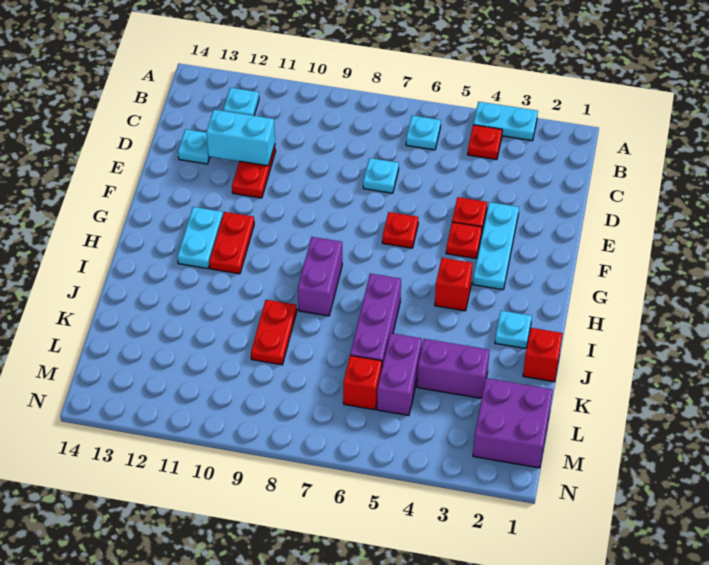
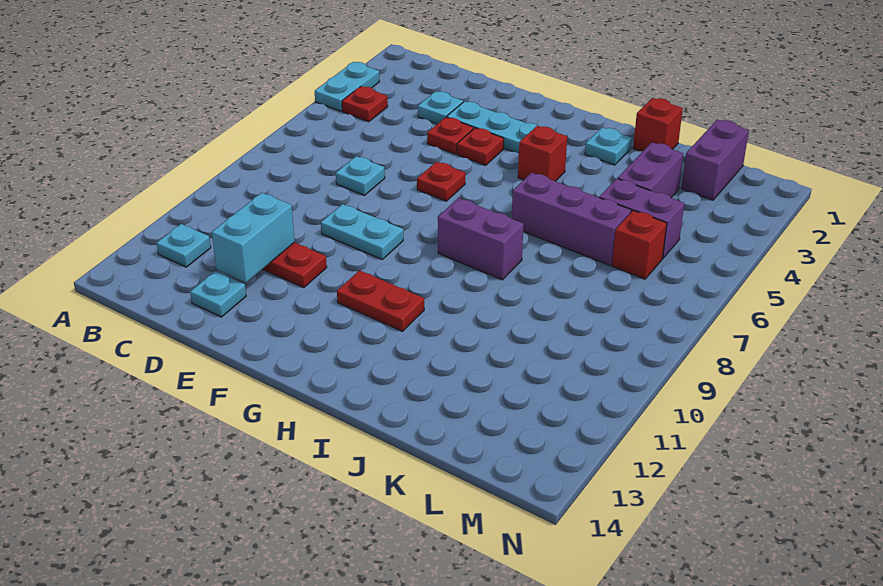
cyan plate B6 level 1 -> cyan plate D3 level 1
cyan plate G12:H12 level 1 -> cyan plate E9:F9 level 1
red plate J9:K9 level 1 -> none
purple brick L1:M2 level 1 -> purple brick L1:L2 level 1

